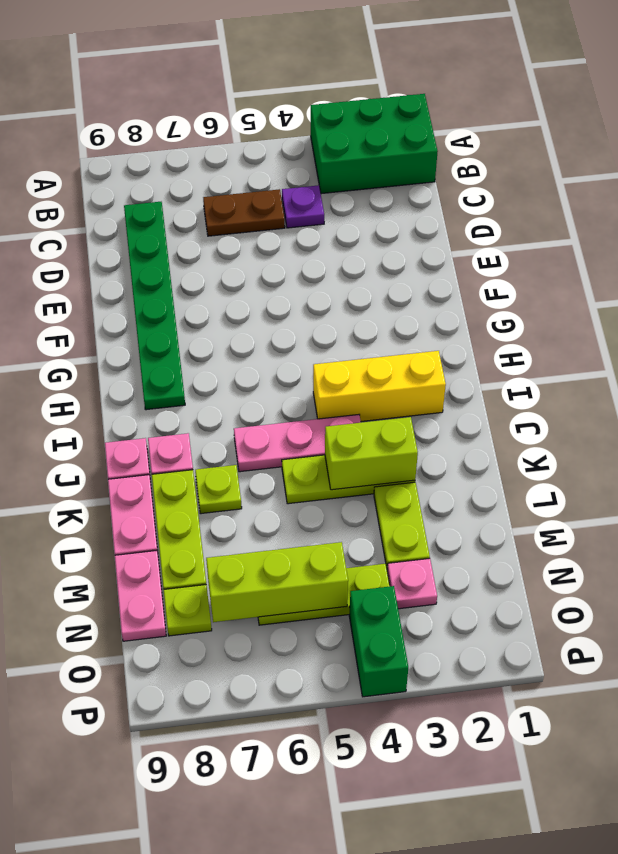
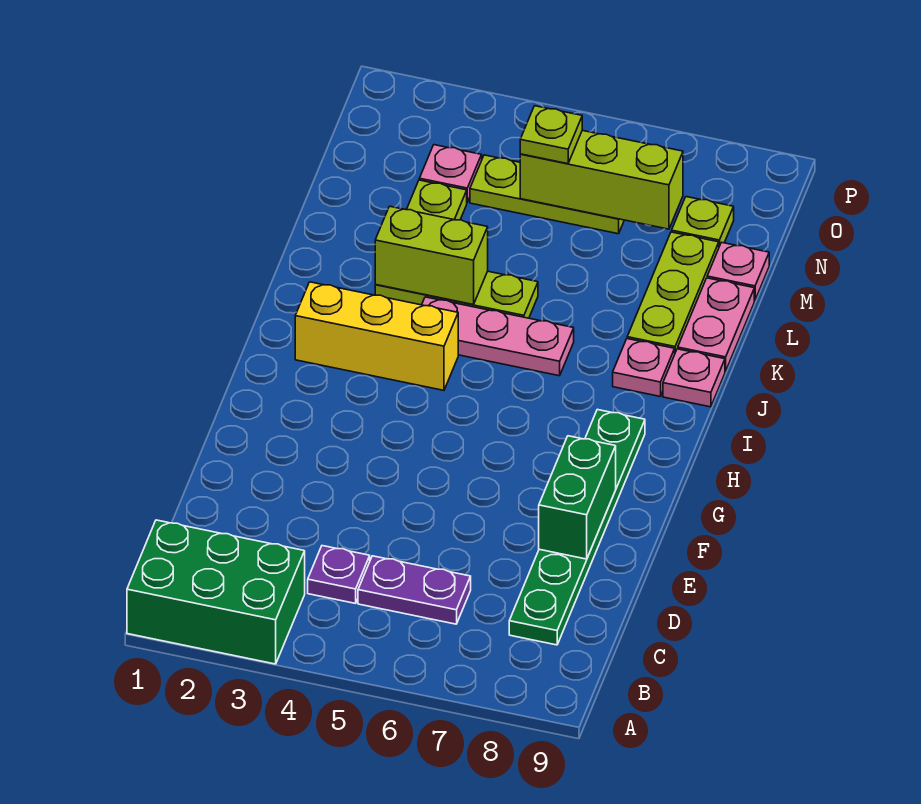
brown plate C5:C6 level 1 -> purple plate C5:C6 level 1
lime plate K7 level 1 -> lime plate N5 level 3
pink plate M9:N9 level 1 -> pink plate M9 level 1
green brick O4:P4 level 1 -> green brick E8:F8 level 2

